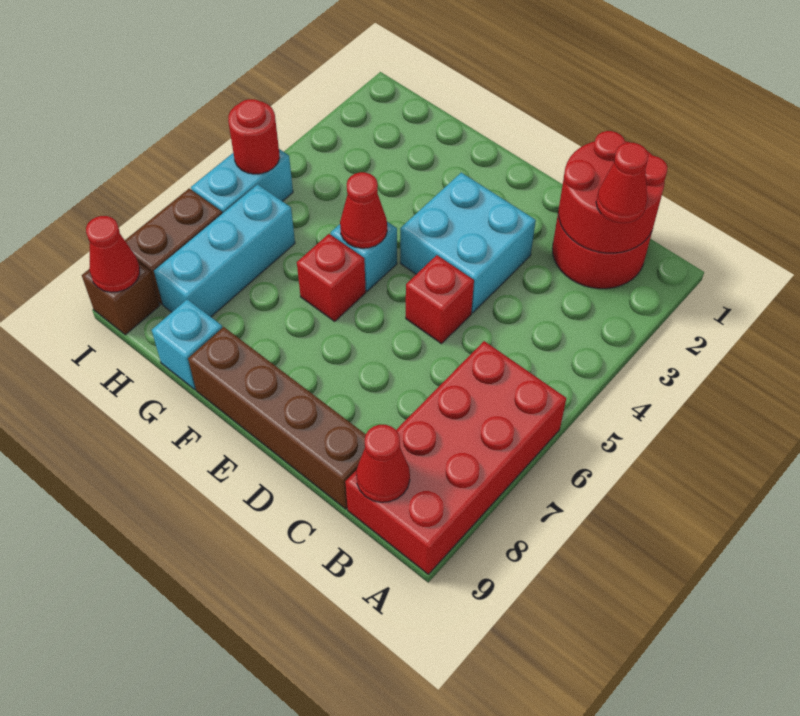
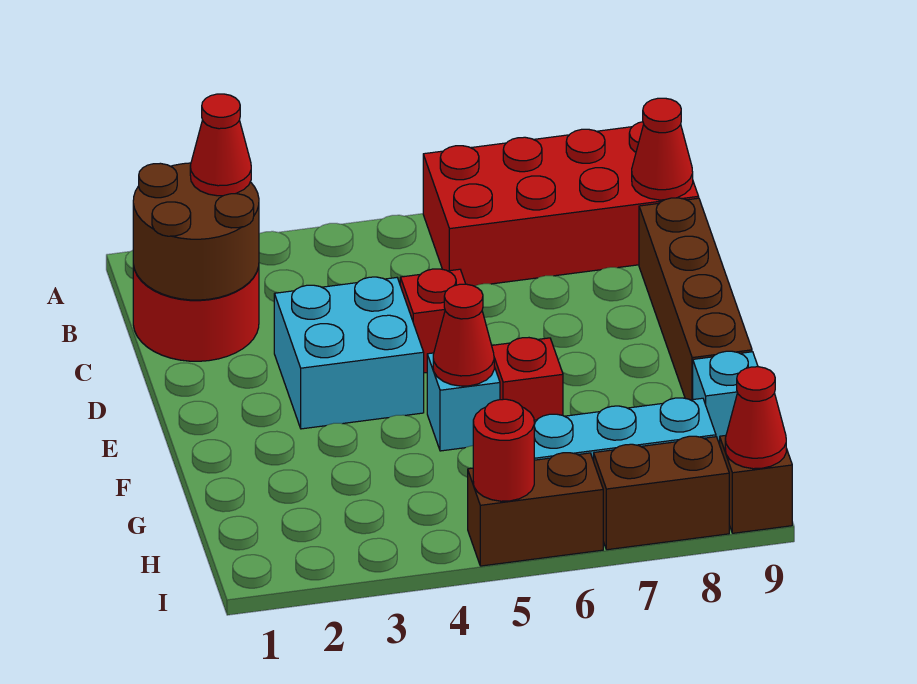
red round brick B1:C2 level 2 -> brown round brick B1:C2 level 2
cyan brick I5:I6 level 1 -> brown brick I5:I6 level 1

